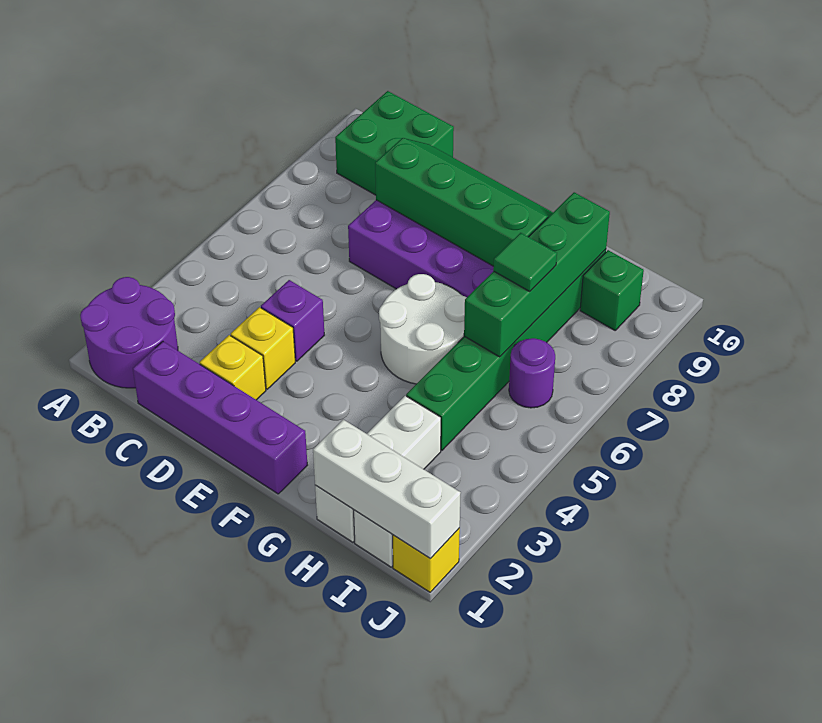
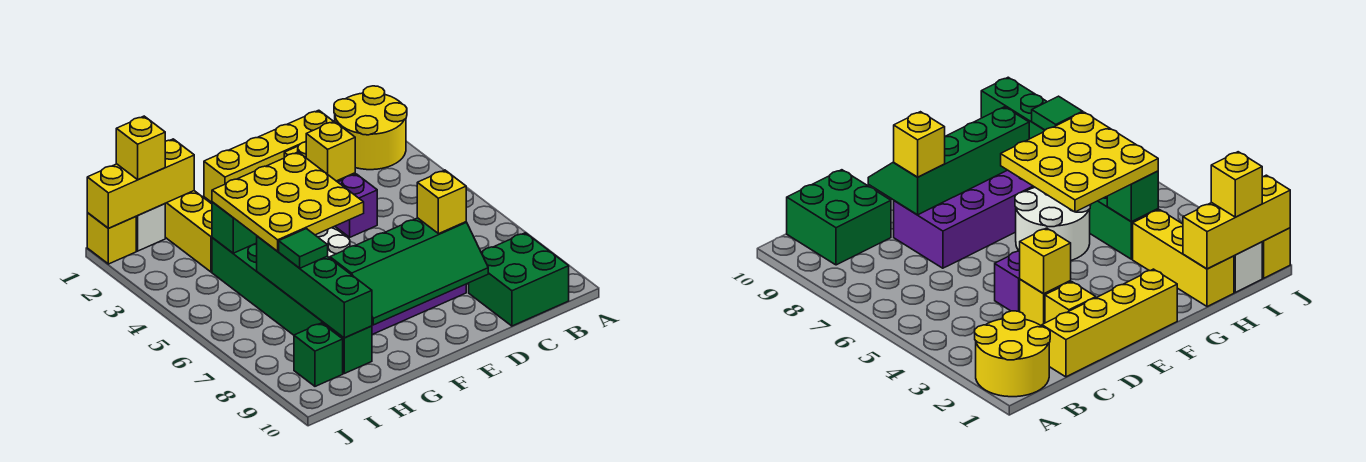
purple round brick A1:B2 level 1 -> yellow round brick A1:B2 level 1
purple brick C1:F1 level 1 -> yellow brick C1:F1 level 1
none -> yellow brick D3 level 2
none -> yellow brick D8 level 3
none -> yellow plate F4:H6 level 3
white brick H1:H3 level 1 -> yellow brick H1:H3 level 1
white brick H1:J1 level 2 -> yellow brick H1:J1 level 2
none -> green brick H4 level 2
none -> yellow brick I1 level 3
purple round brick I6 level 1 -> none

